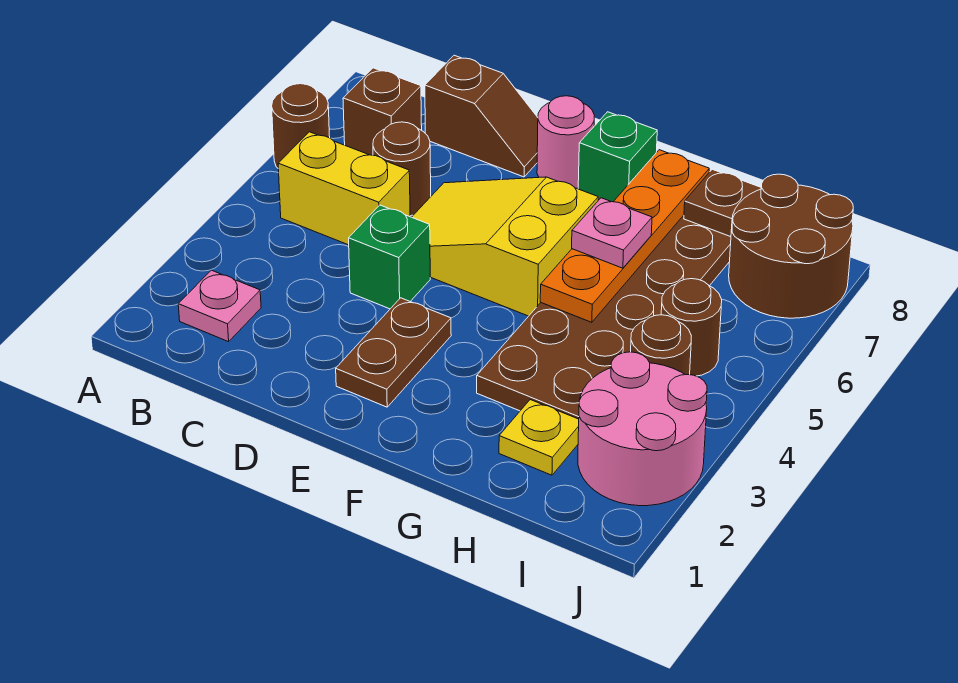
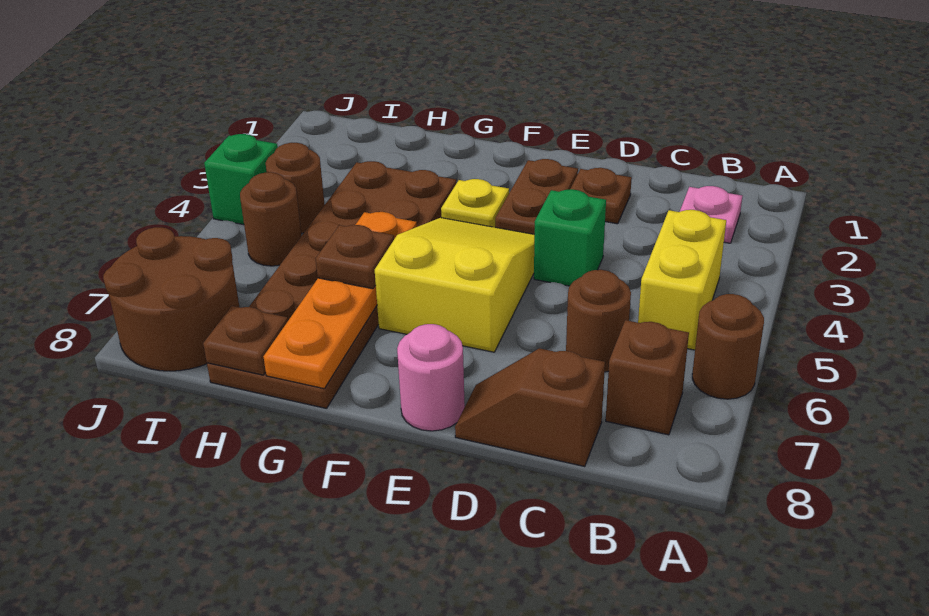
yellow brick B5:C5 level 1 -> yellow brick B4:B5 level 1
none -> brown plate D2 level 1
yellow slope D5:F6 level 1 top F -> yellow slope E4:F6 level 1 top 6
green brick F8 level 1 -> green brick J4 level 1
pink plate G6 level 3 -> brown plate G6 level 3
yellow plate H2 level 1 -> yellow plate F3 level 1
pink round brick I2:J3 level 1 -> none

